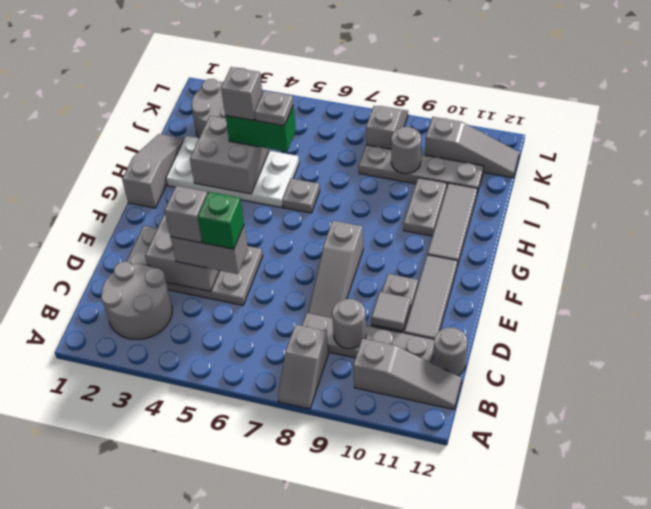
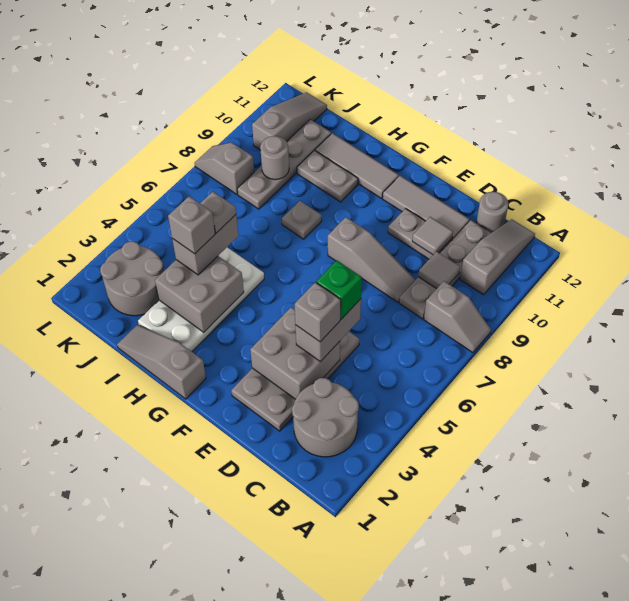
grey round brick C9 level 2 -> grey tile C9 level 2
grey plate H6 level 1 -> grey plate H8 level 1
green brick I4:I5 level 3 -> grey brick I4:I5 level 3

